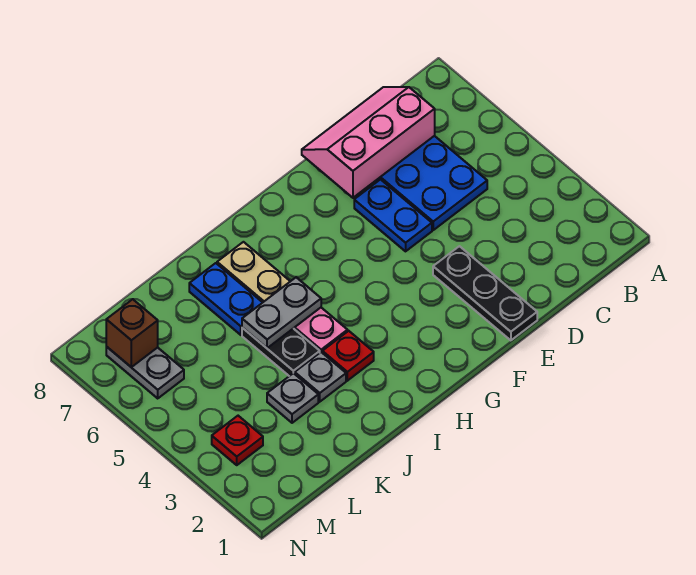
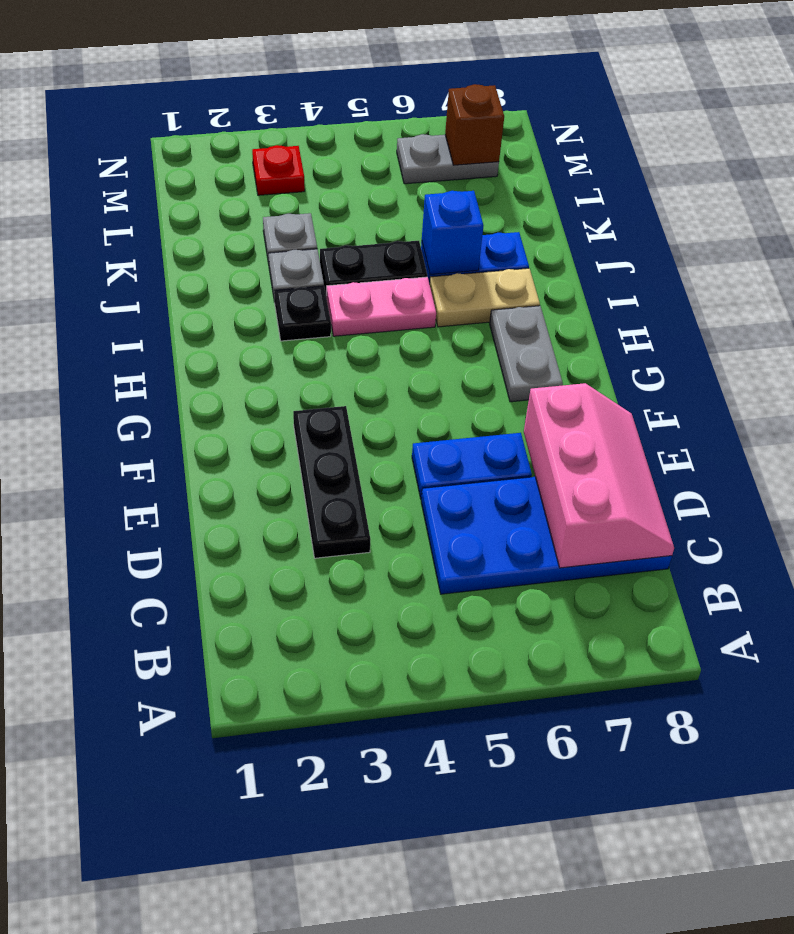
black plate E1:E3 level 1 -> black plate D3:F3 level 1
red plate I3 level 1 -> black plate I3 level 1
grey plate I5:J5 level 2 -> grey plate G7:H7 level 1
none -> blue brick J6 level 2

